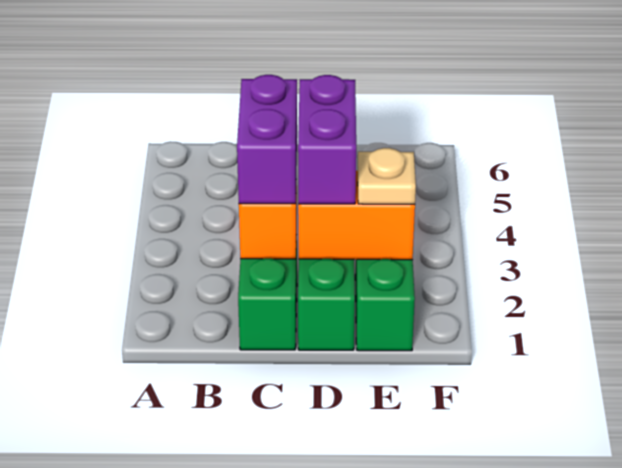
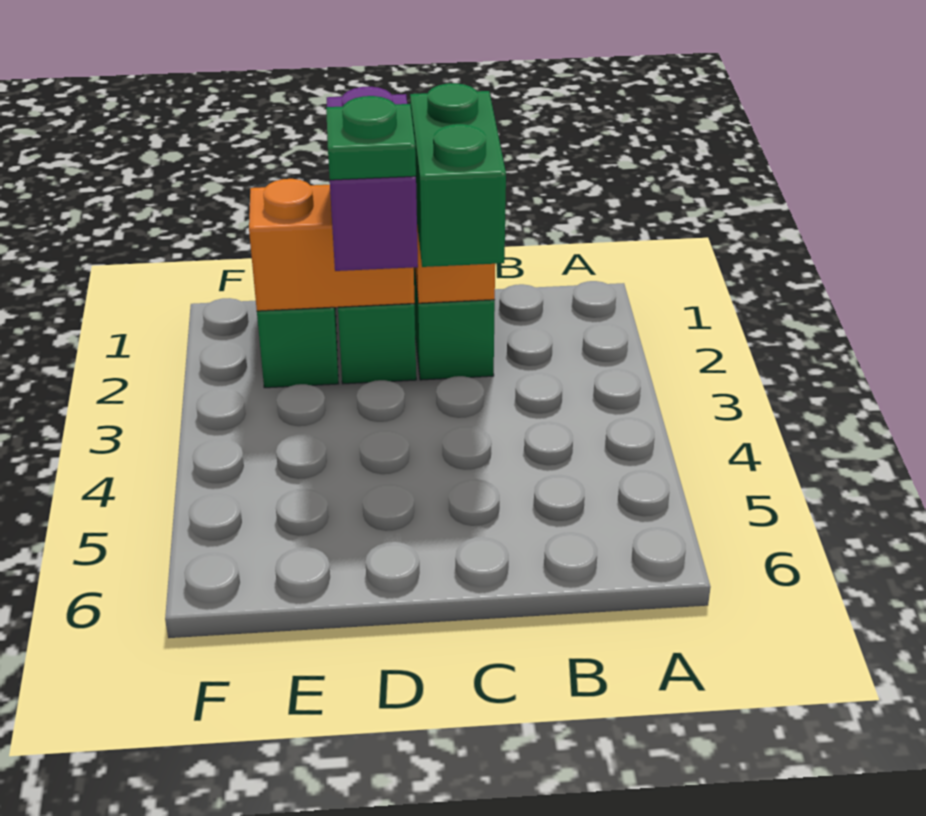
purple brick C2:C3 level 3 -> green brick C2:C3 level 3
none -> green plate D3 level 4
tan plate E2 level 3 -> none

